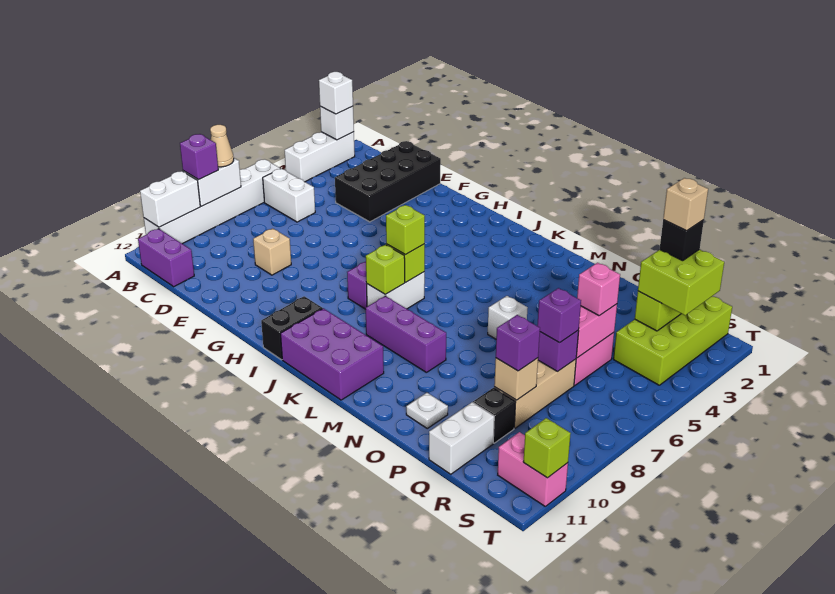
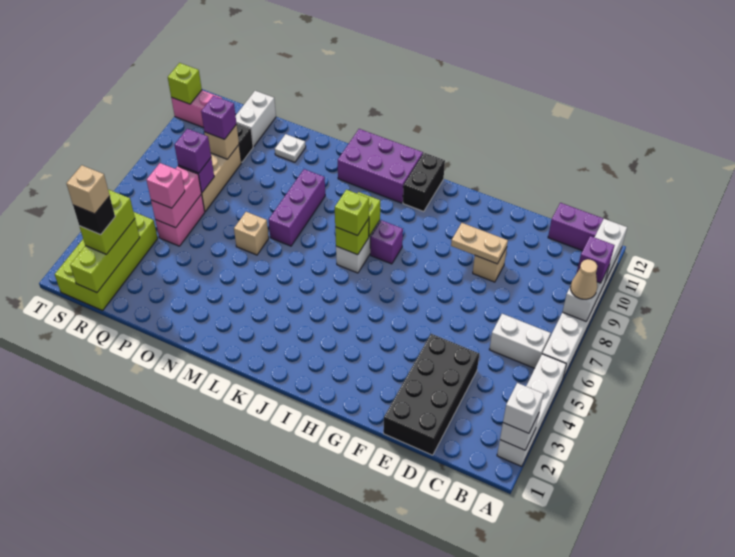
white brick A2:A4 level 1 -> white brick A2:A5 level 1
none -> tan plate E9:F9 level 2
purple brick K9:M9 level 1 -> purple brick M7:M9 level 1
white brick N6 level 1 -> tan brick N6 level 1
lime brick R2:S3 level 3 -> lime brick R2:R3 level 3

